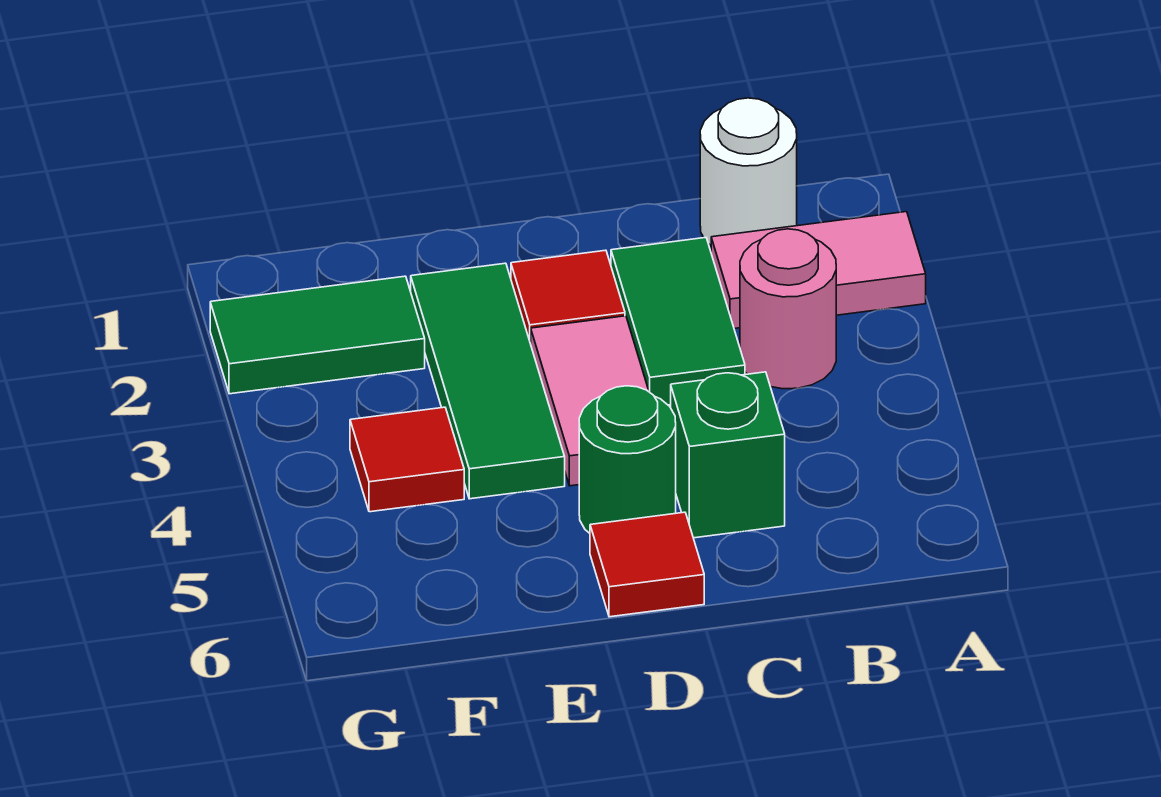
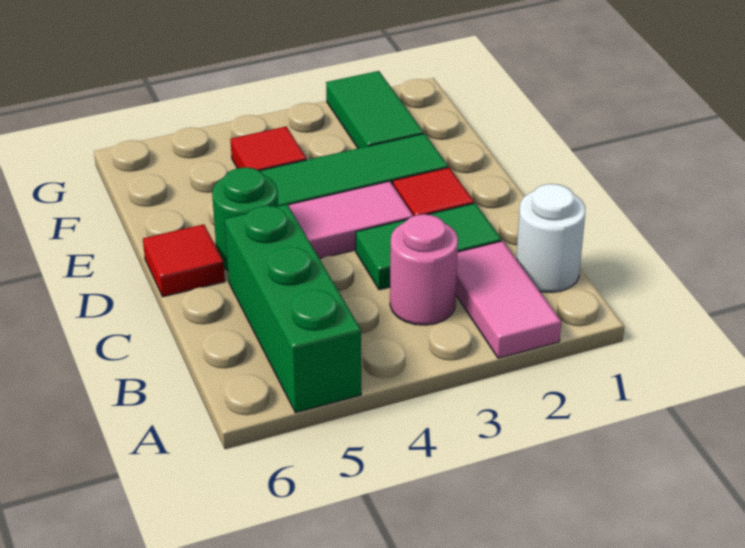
green brick C5 level 1 -> green brick A5:C5 level 1

